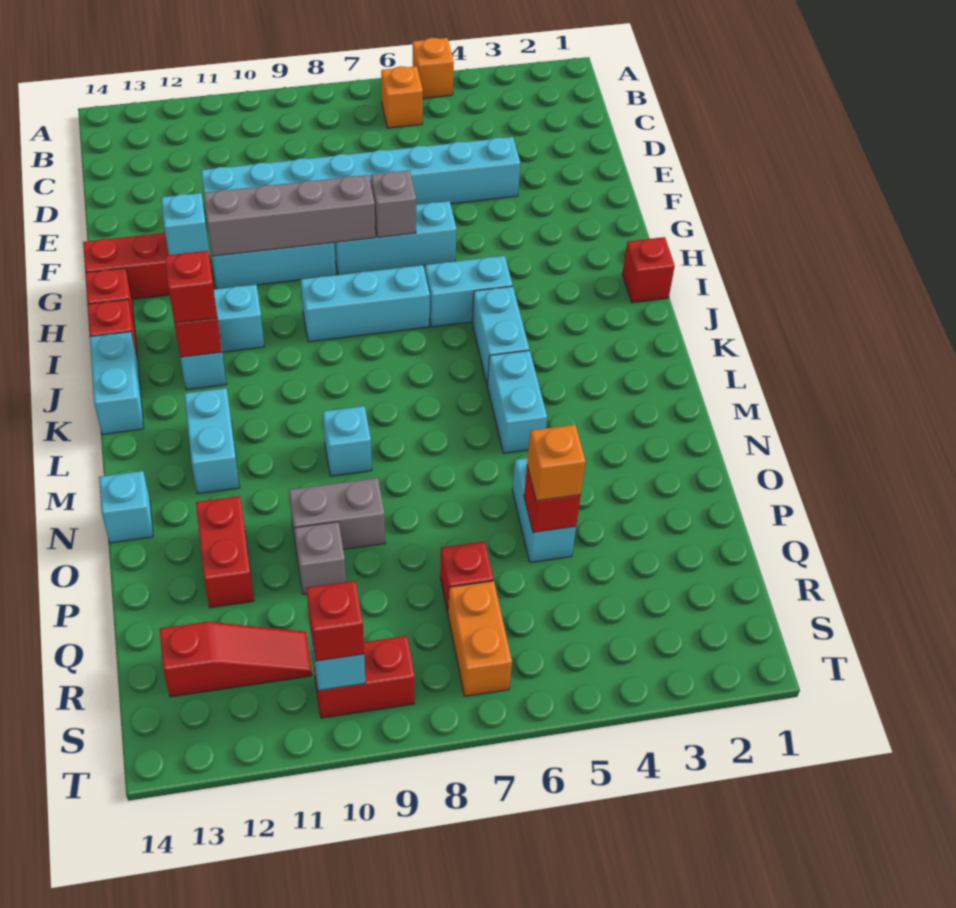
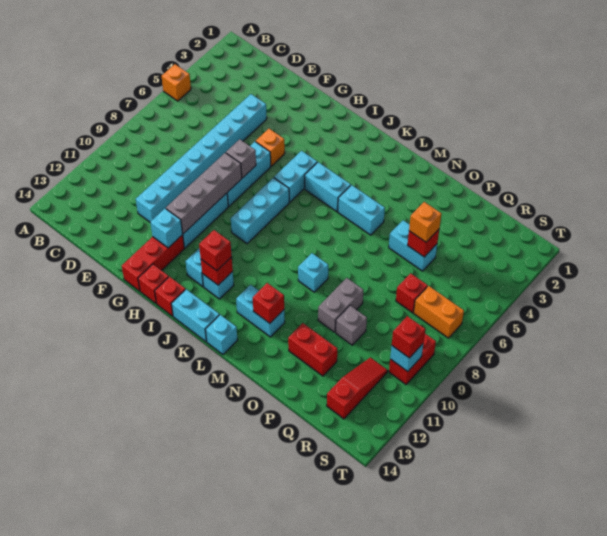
orange brick B6 level 1 -> orange brick G5 level 1
red brick I1 level 1 -> red brick M12 level 2
cyan brick N14 level 1 -> cyan brick L14 level 1

